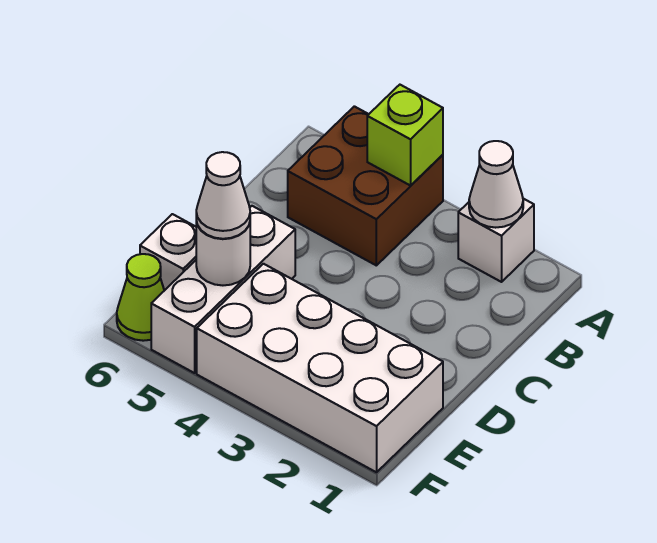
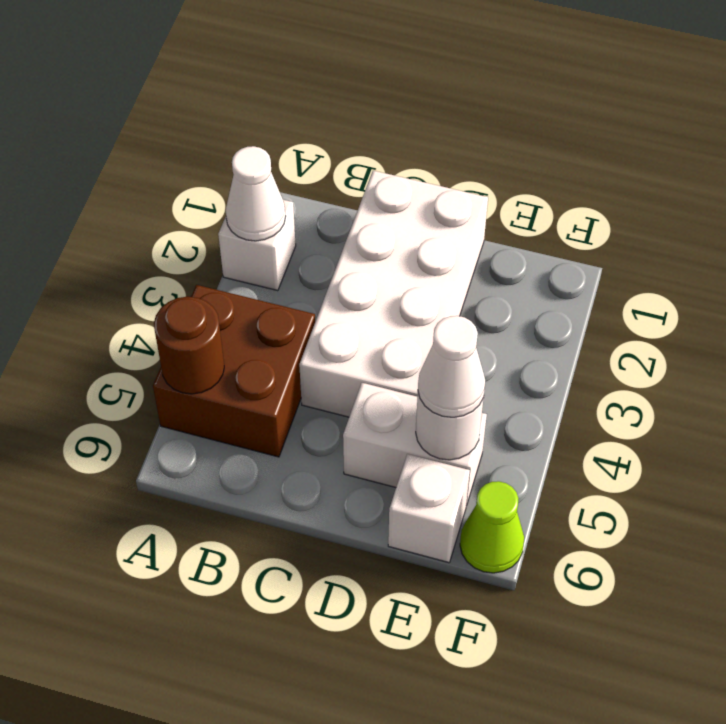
lime brick A4 level 2 -> none
none -> brown round brick A5 level 2
white brick D5:F5 level 1 -> white brick D5:E5 level 1
white brick E1:F4 level 1 -> white brick C1:D4 level 1

